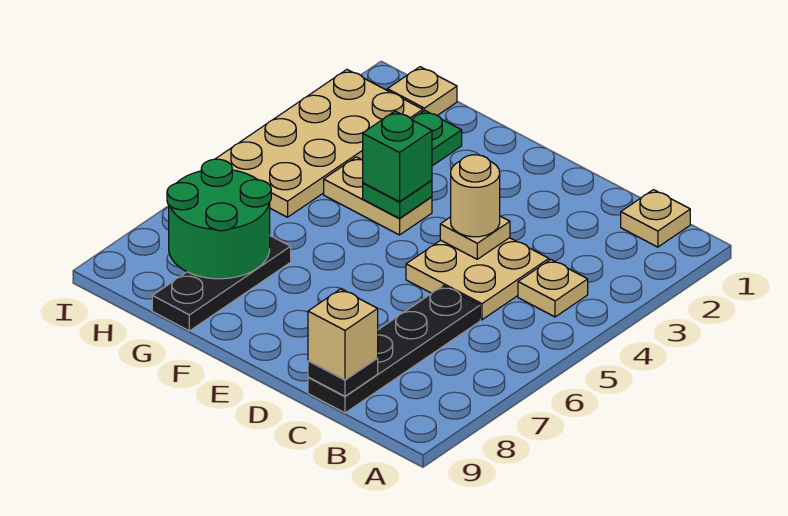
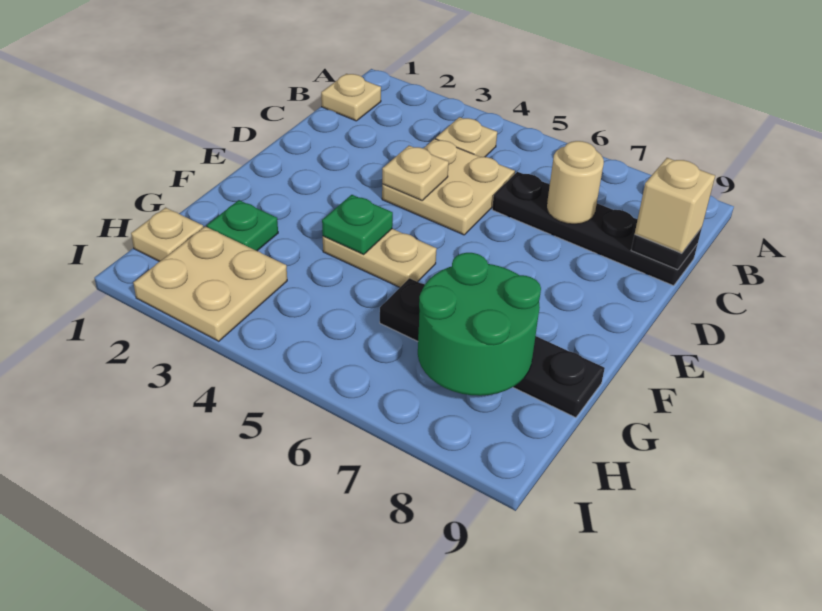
tan round brick D4 level 3 -> tan round brick C7 level 2
tan plate F4:G4 level 1 -> tan plate F4:F5 level 1
green brick F4 level 3 -> none
black plate G7:G9 level 1 -> black plate G6:G9 level 1
tan plate H2:I5 level 1 -> tan plate H2:I3 level 1

